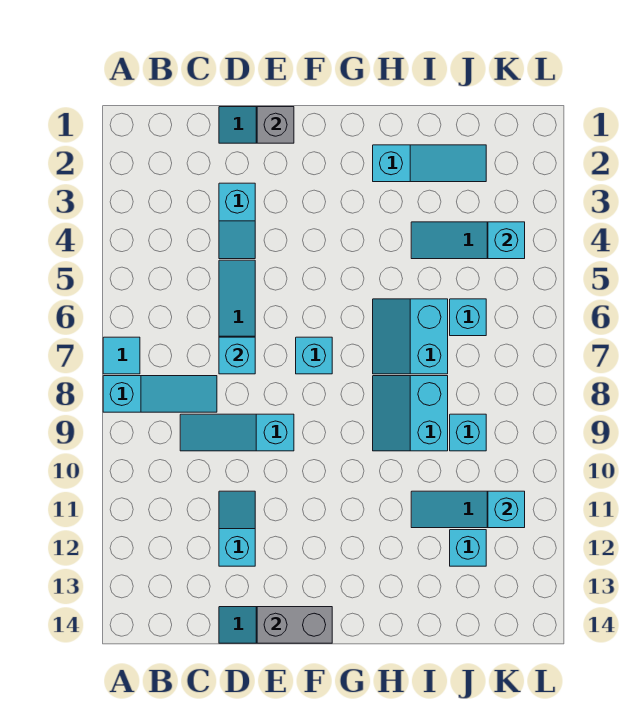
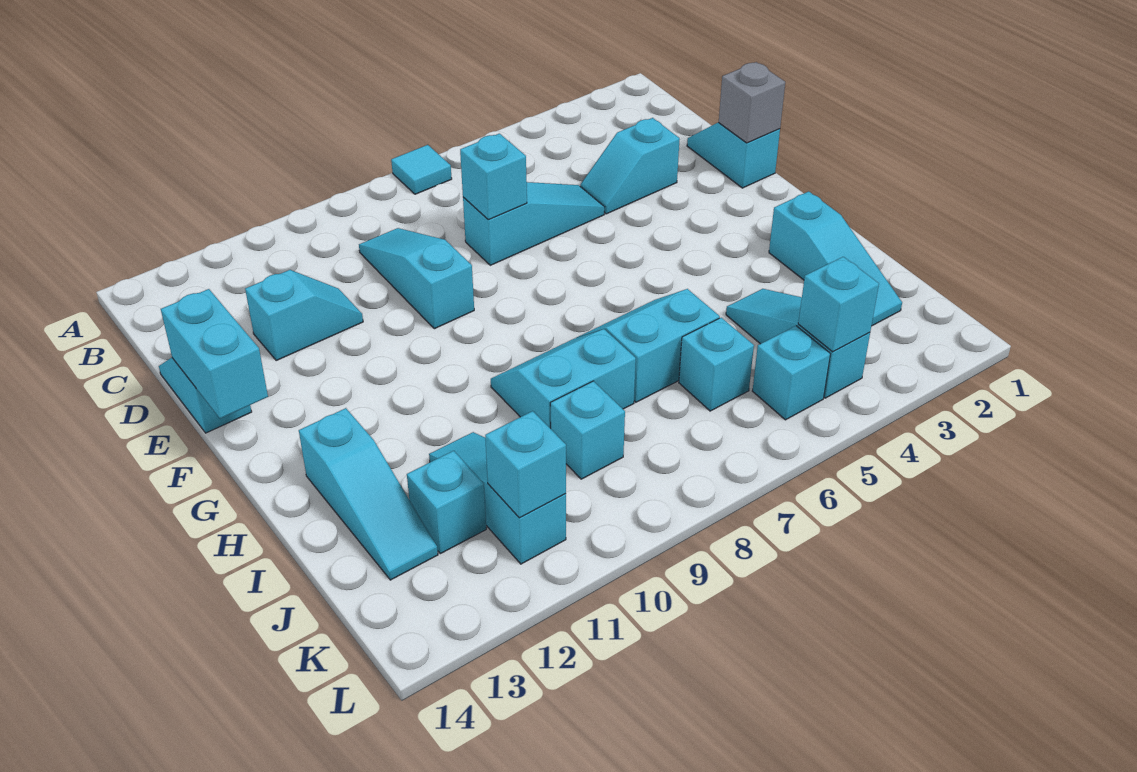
cyan slope A8:C8 level 1 top A -> cyan slope H13:J13 level 1 top H
grey brick E14:F14 level 2 -> cyan brick E14:F14 level 2
cyan brick F7 level 1 -> cyan brick K5 level 1

